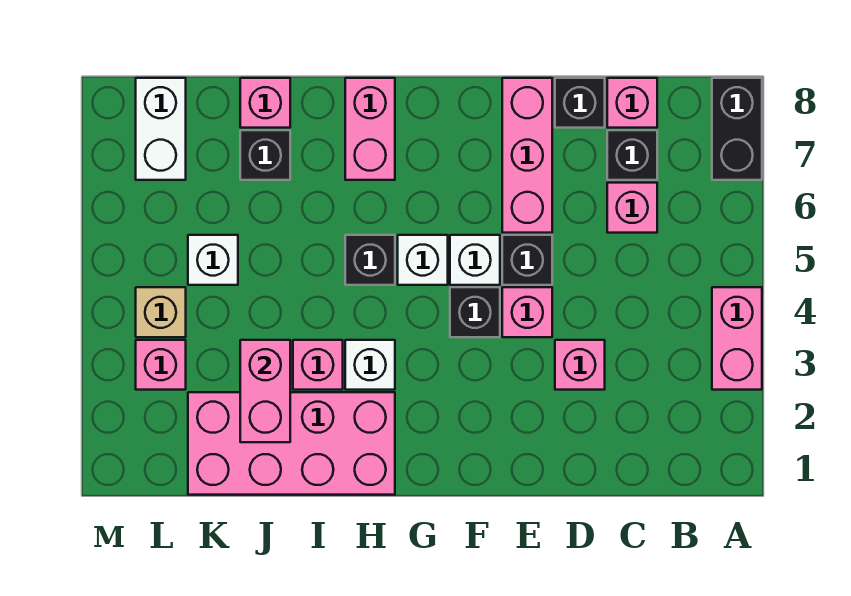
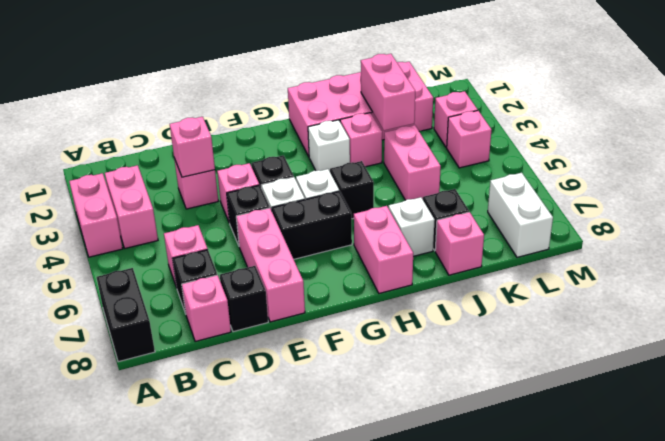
none -> pink brick B3:B4 level 1
none -> pink brick D3 level 2
none -> black brick F6:G6 level 1
none -> pink brick J4:J5 level 1
white brick K5 level 1 -> white brick I7 level 1
tan brick L4 level 1 -> pink brick L4 level 1

